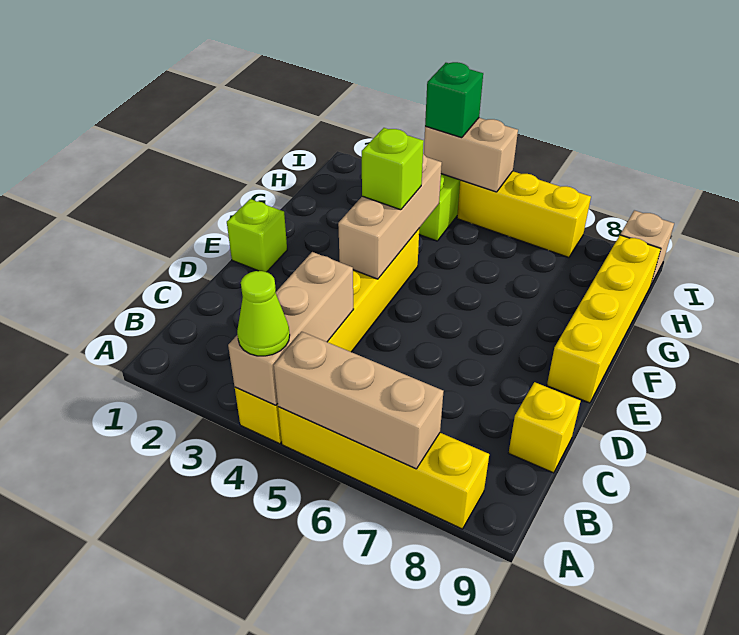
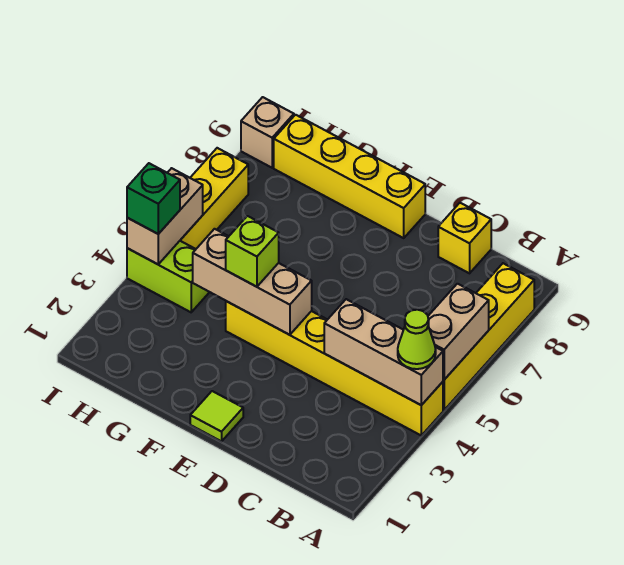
tan brick A5:A7 level 2 -> tan brick A5:A6 level 2
lime brick E1 level 1 -> lime tile E1 level 1

